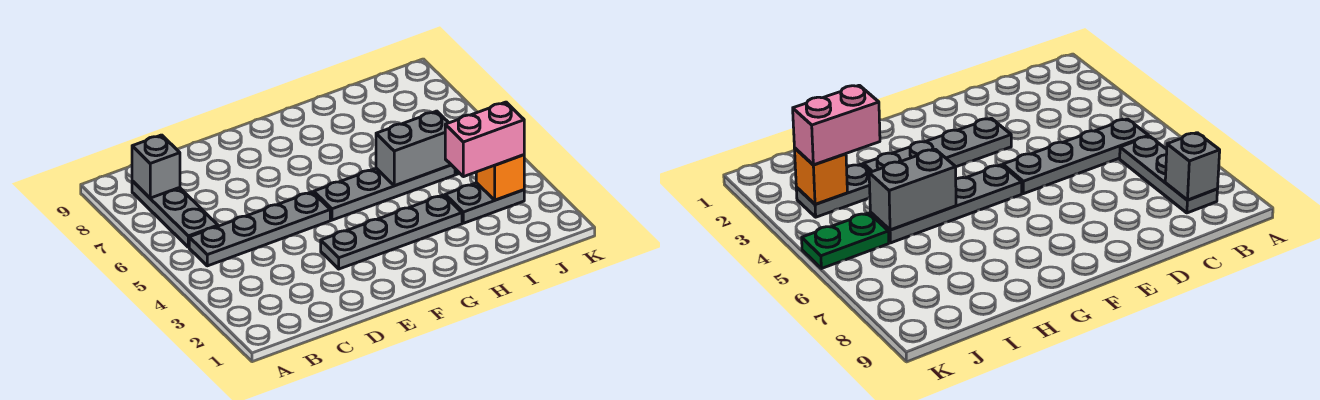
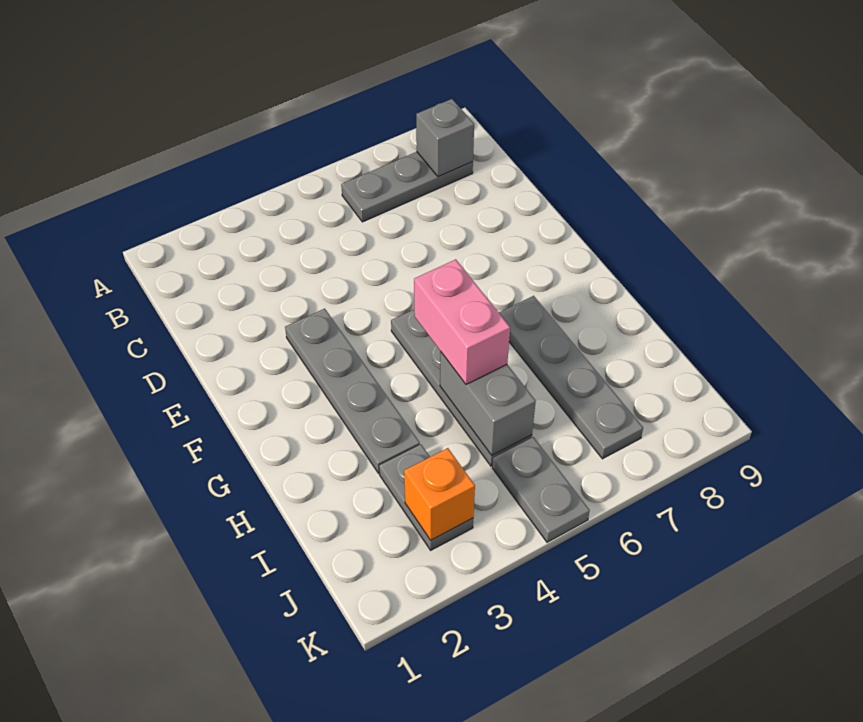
grey plate B5:E5 level 1 -> grey plate G7:J7 level 1
pink brick I3:J3 level 3 -> pink brick G5:H5 level 3
green plate J5:K5 level 1 -> grey plate J5:K5 level 1

